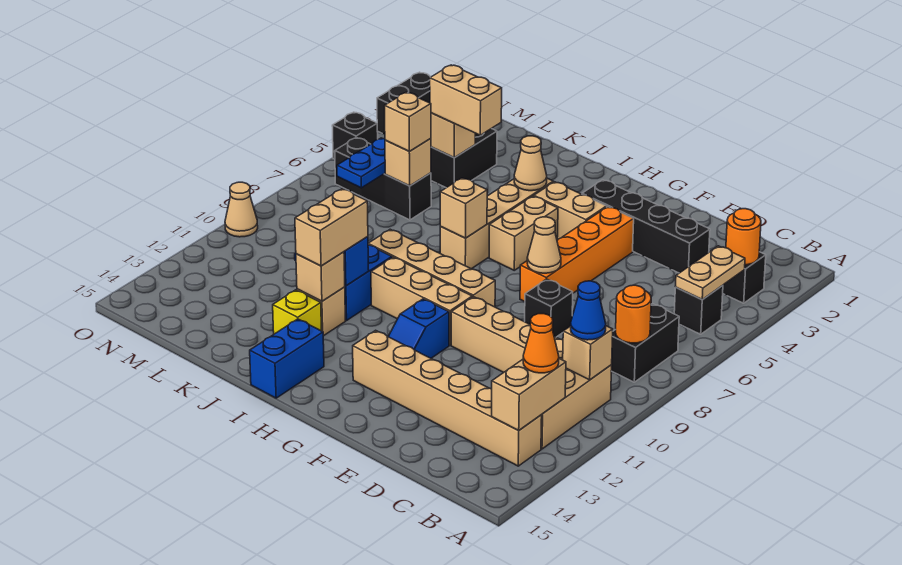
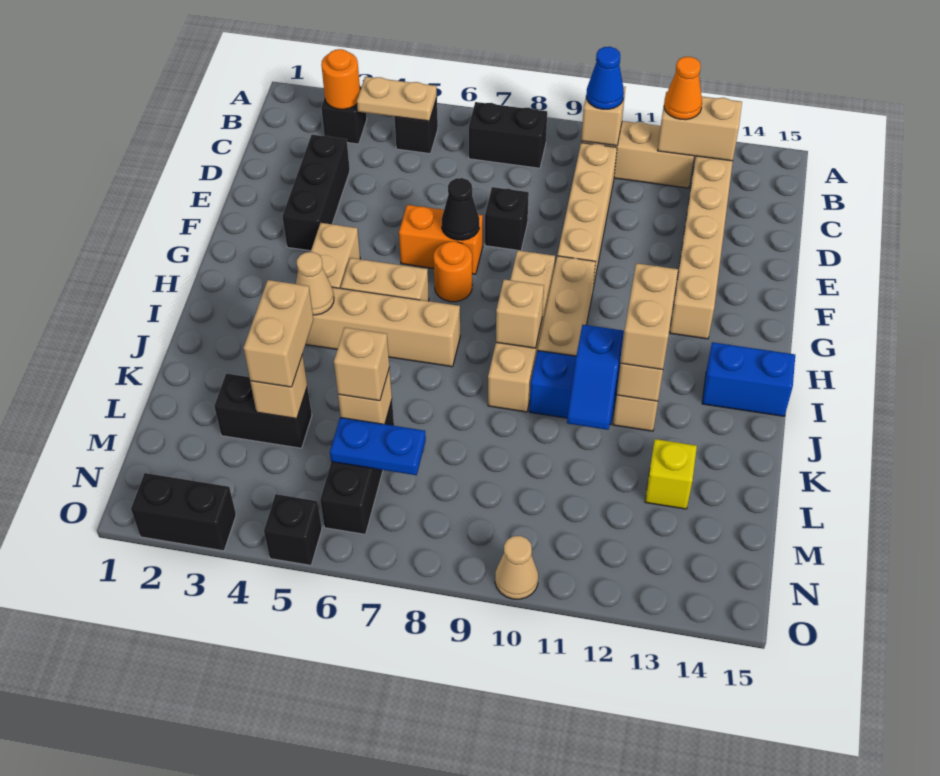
orange round brick B8 level 2 -> orange round brick G7 level 1
black brick D3:G3 level 1 -> black brick D3:F3 level 1
orange brick F4:F7 level 1 -> orange brick F6:F7 level 1
tan cone F7 level 2 -> black cone F7 level 2
blue slope G11:G12 level 1 top 11 -> none
tan brick I7 level 2 -> tan brick I9 level 2
tan brick J11:J12 level 3 -> tan brick I12:J12 level 3
yellow brick J13 level 1 -> yellow brick L13 level 1

